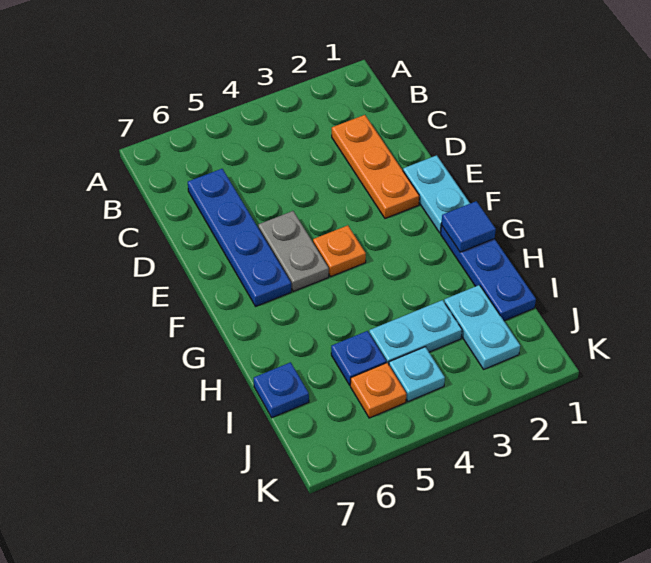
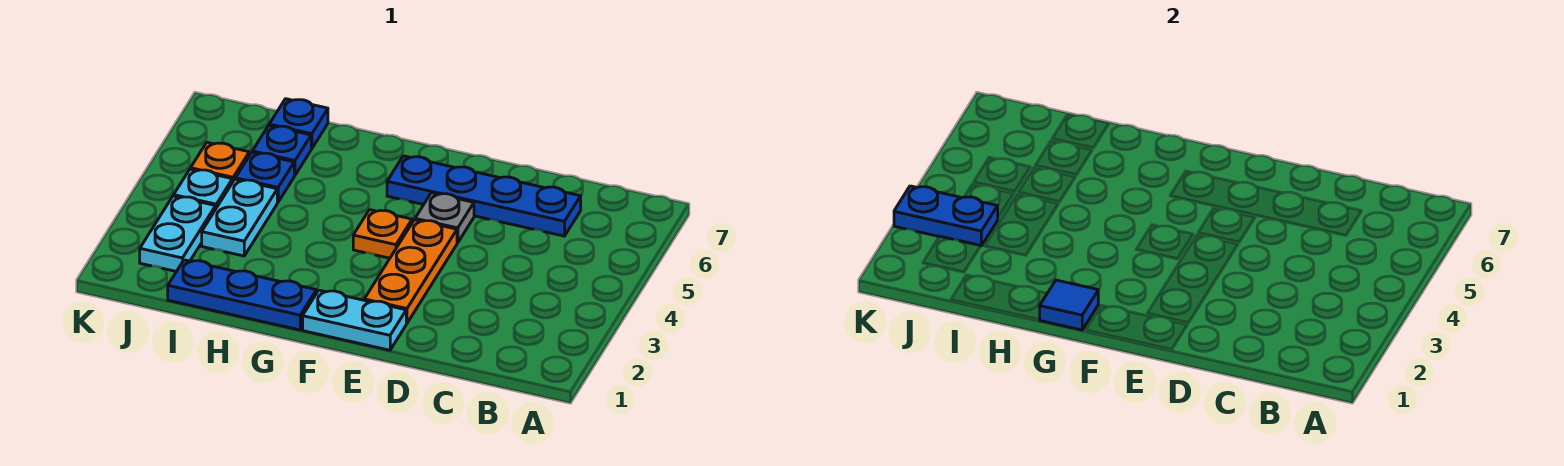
orange plate C2:E2 level 1 -> orange plate E2:E4 level 1
grey plate E5:F5 level 1 -> grey plate E5 level 1
cyan plate I2:J2 level 1 -> cyan plate J2:J3 level 1
none -> blue plate I6 level 1
none -> blue plate J3:K3 level 2

